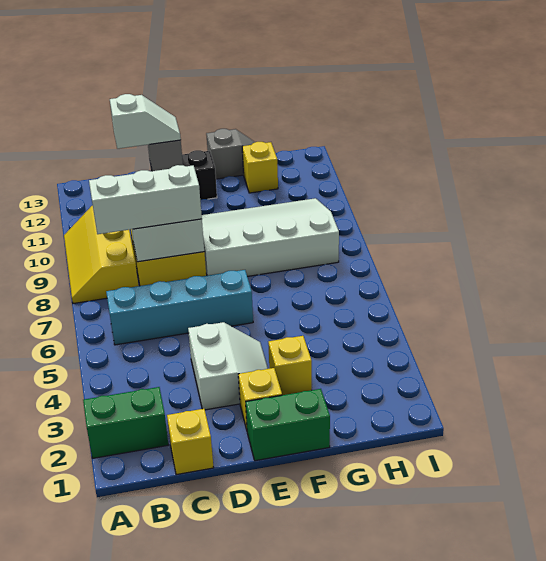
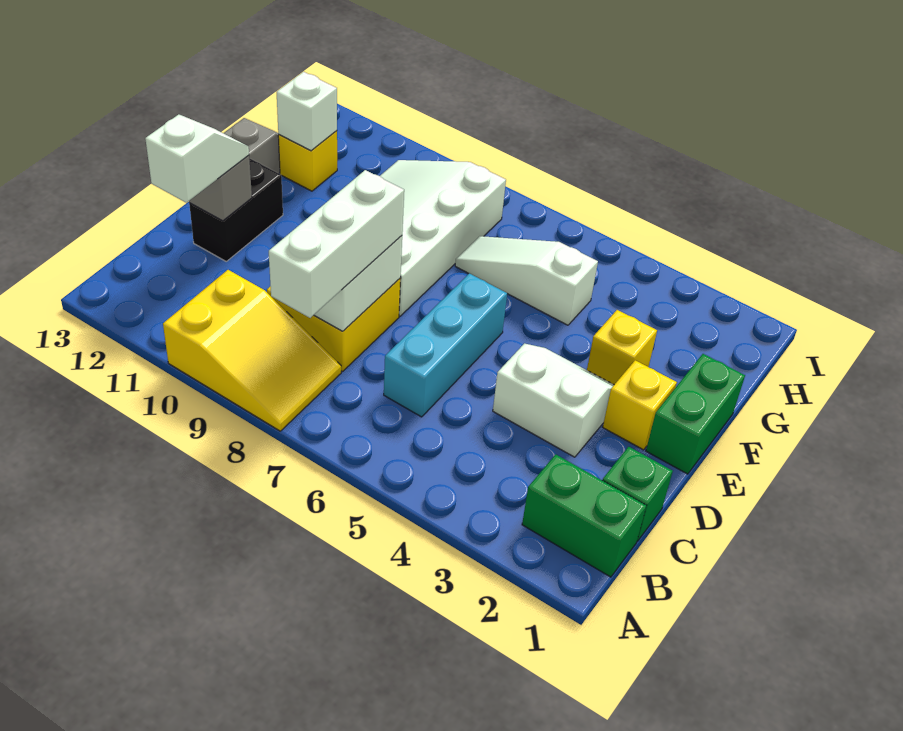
green brick A2:B2 level 1 -> green brick B1:B2 level 1
yellow slope A8:B10 level 1 top B -> yellow slope A8:B10 level 1 top 10
cyan brick B6:E6 level 1 -> cyan brick C6:E6 level 1
yellow brick C1 level 1 -> green brick C1 level 1
none -> white slope G5:G7 level 1 top 5
none -> white brick G12 level 2

